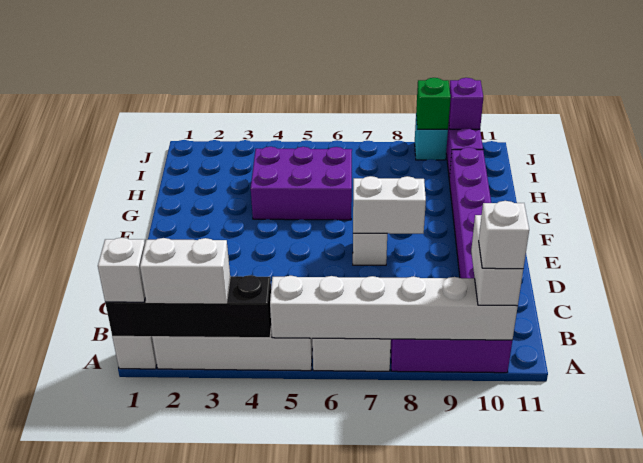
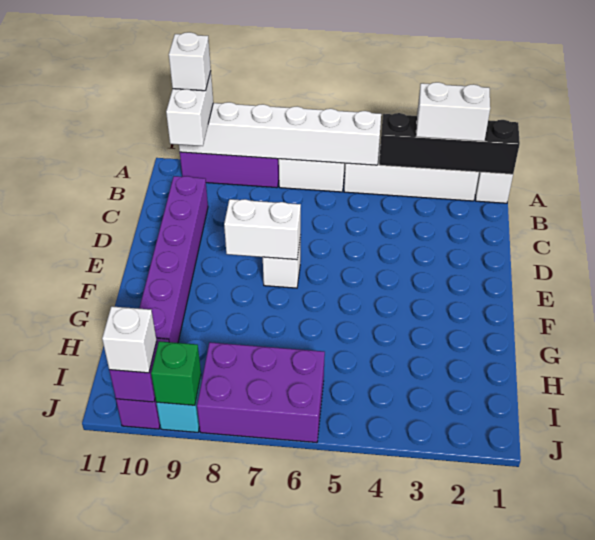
white brick A1 level 3 -> white brick J10 level 3
purple brick G4:H6 level 1 -> purple brick I6:J8 level 1

